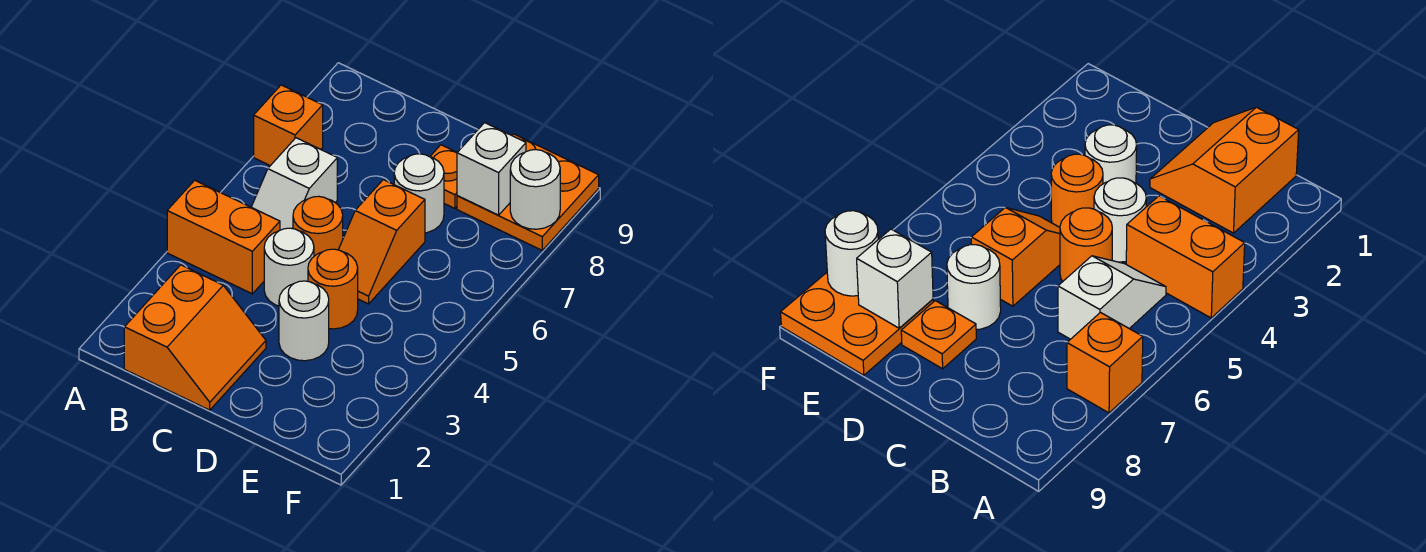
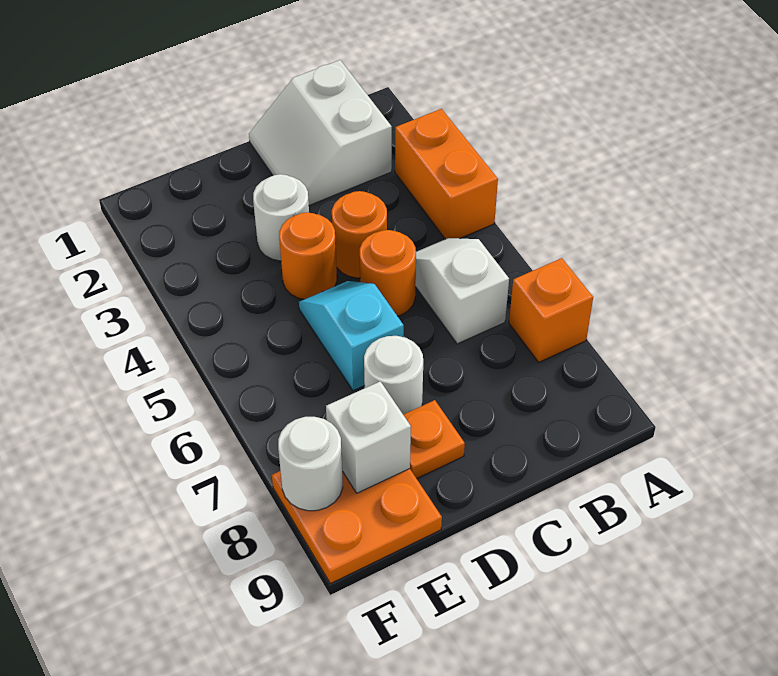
orange brick A4:B4 level 1 -> orange brick A3:A4 level 1
orange slope B1:C2 level 1 top B -> white slope B1:C2 level 1 top B
white round brick C4 level 1 -> orange round brick C4 level 1
orange slope D5:D6 level 1 top 6 -> cyan slope D5:D6 level 1 top 6

